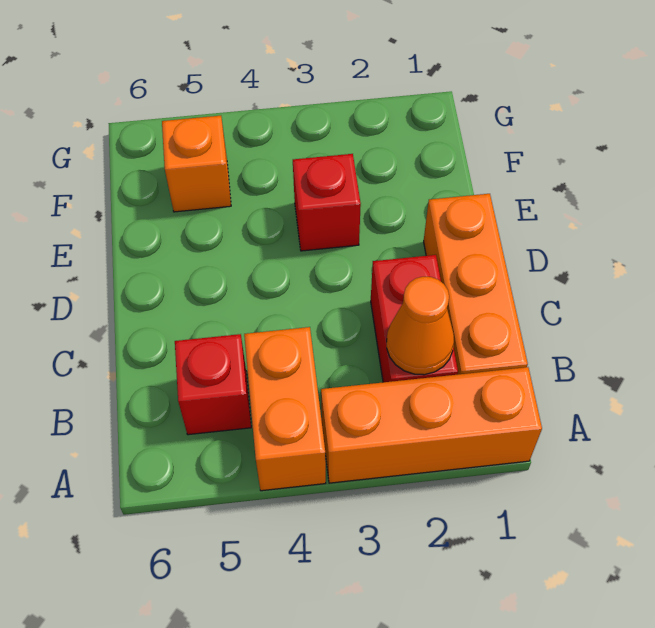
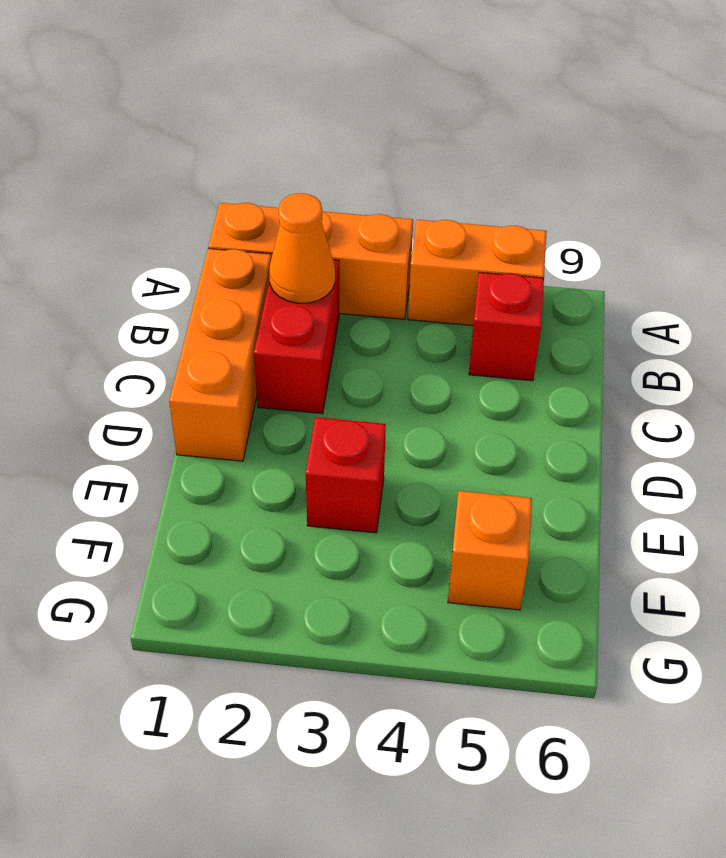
orange brick A4:B4 level 1 -> orange brick A4:A5 level 1

